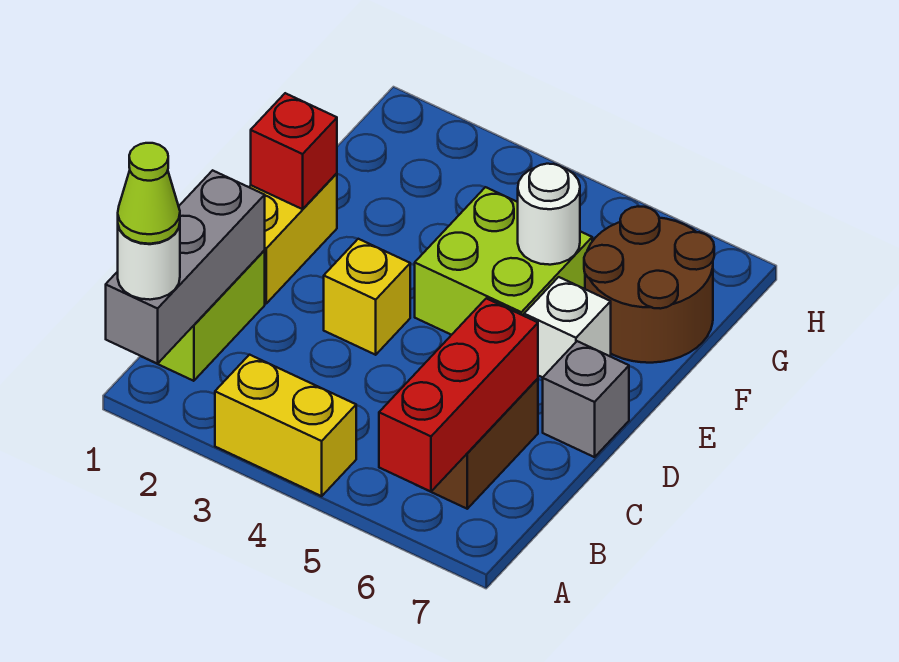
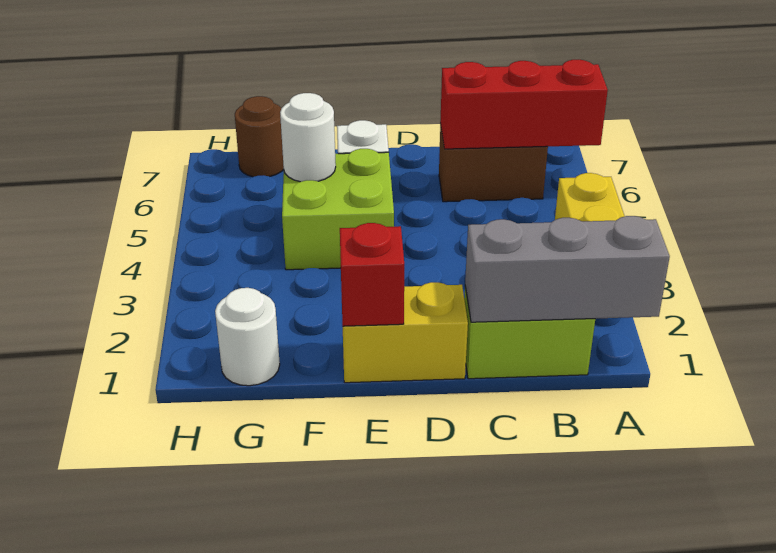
white round brick A1 level 3 -> white round brick G1 level 1
lime cone A1 level 4 -> none
yellow brick D3 level 1 -> none
grey brick D7 level 1 -> none
brown round brick F6:G7 level 1 -> brown round brick G7 level 1

